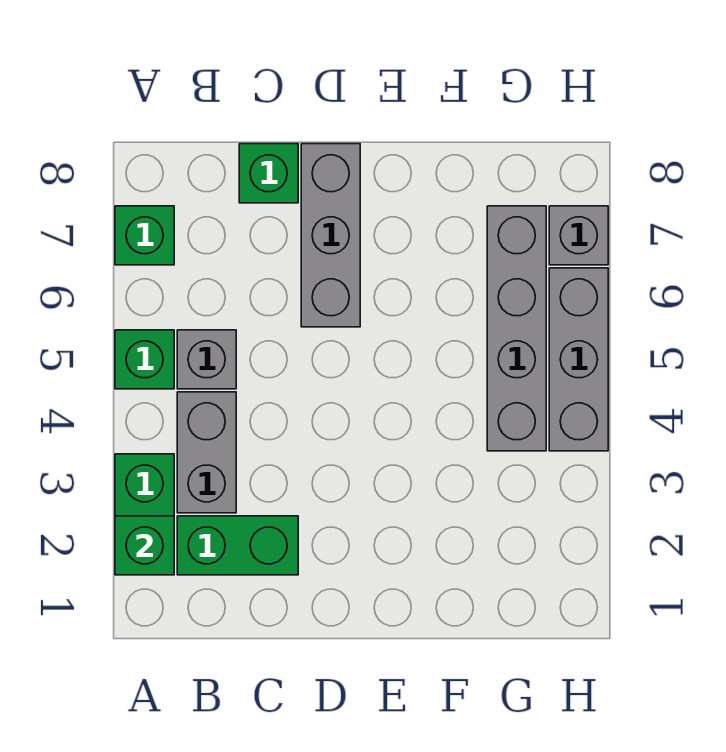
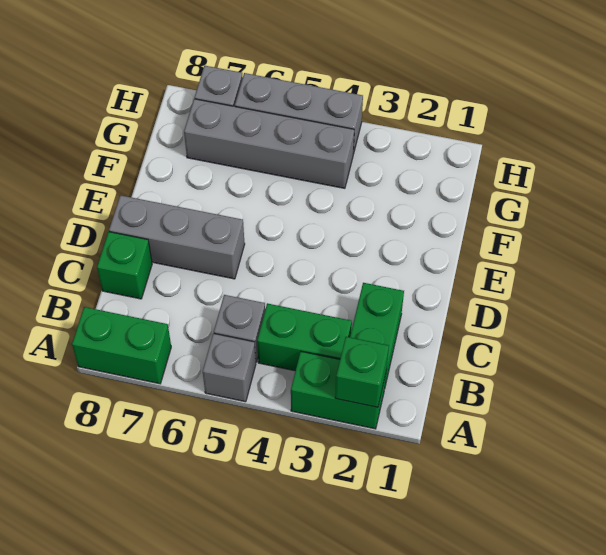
green brick A5 level 1 -> grey brick A5 level 1
green brick A7 level 1 -> green brick A7:A8 level 1
grey brick B3:B4 level 1 -> green brick B3:B4 level 1

